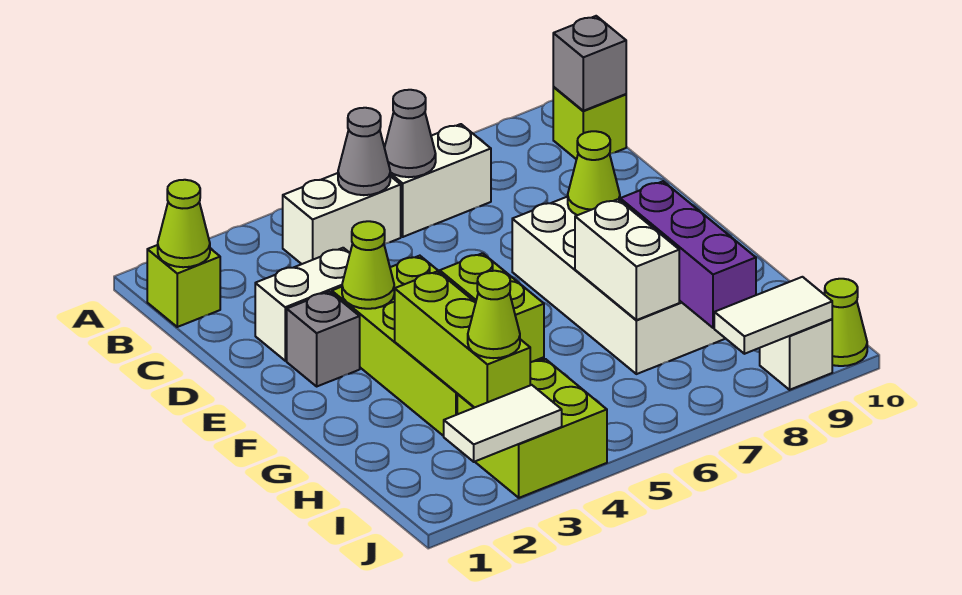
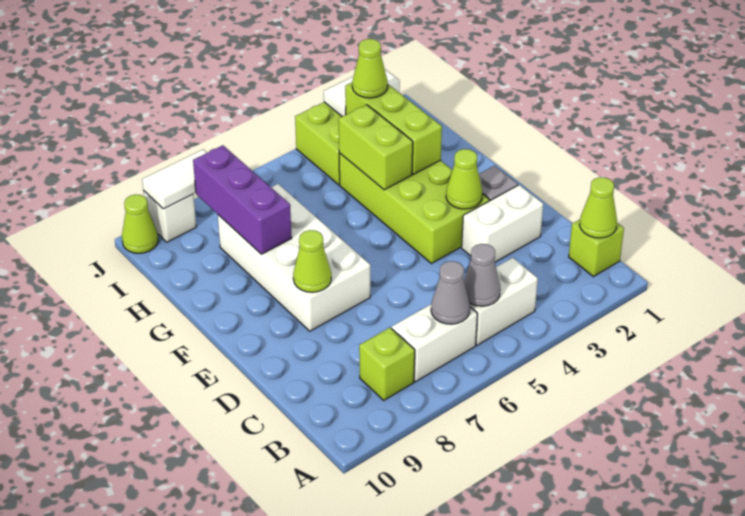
lime brick B10 level 1 -> lime brick B8 level 1
grey brick B10 level 2 -> none
white brick G7:H7 level 2 -> none

